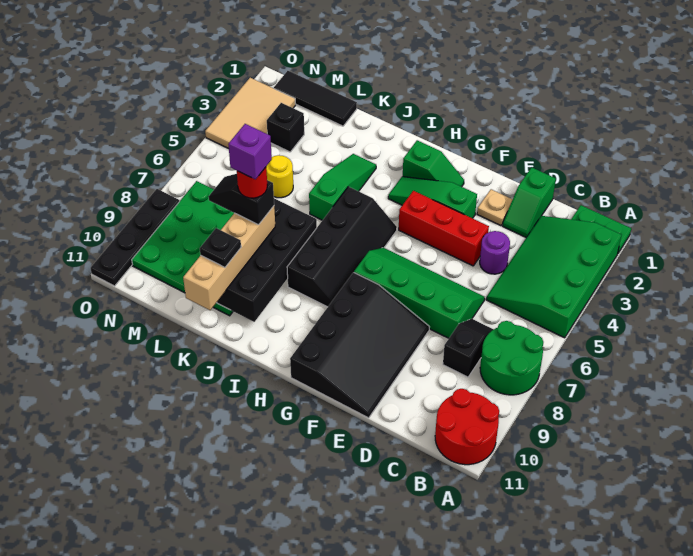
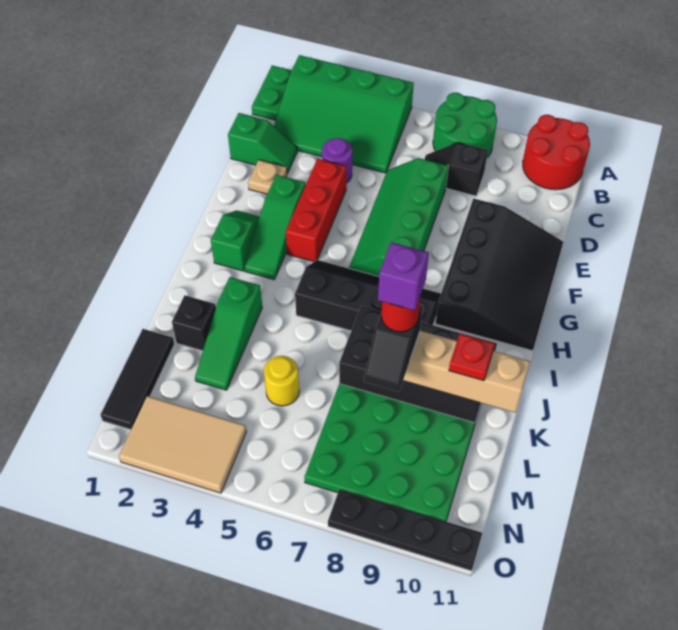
black slope E8:G11 level 1 top G -> black slope E9:H11 level 1 top 9
green slope J3:J5 level 1 top 5 -> green slope J3:L3 level 1 top J
black plate K10 level 4 -> red plate K10 level 4
black brick M3 level 1 -> black brick K2 level 1

